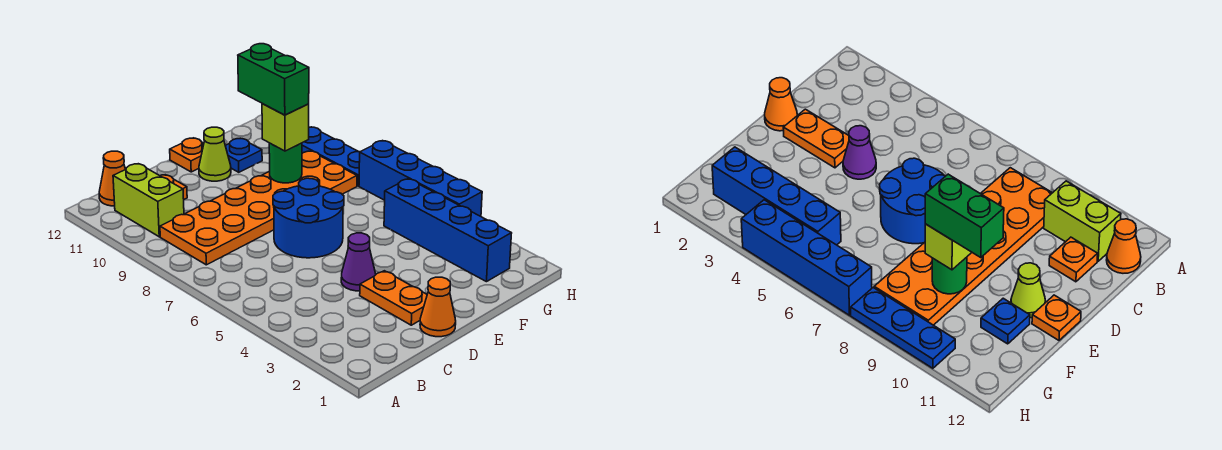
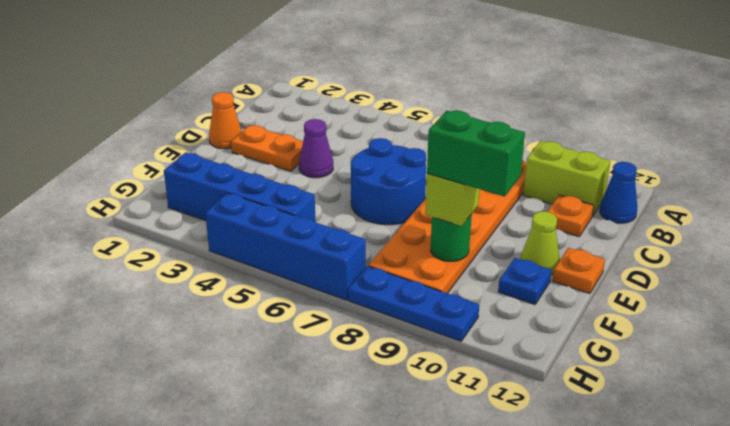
orange cone B12 level 1 -> blue cone B12 level 1

